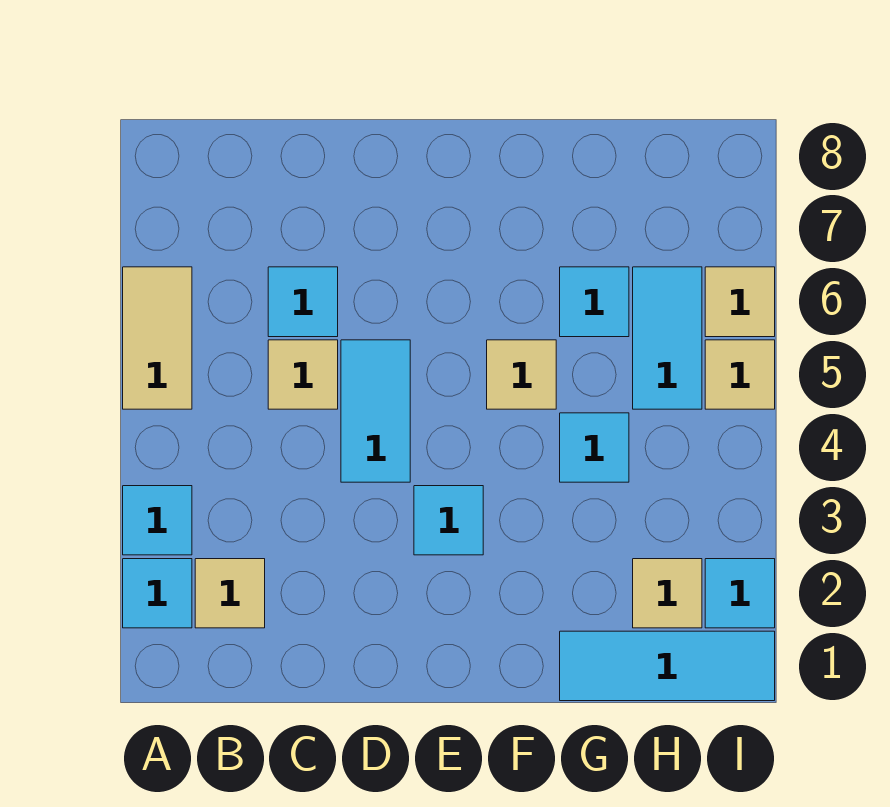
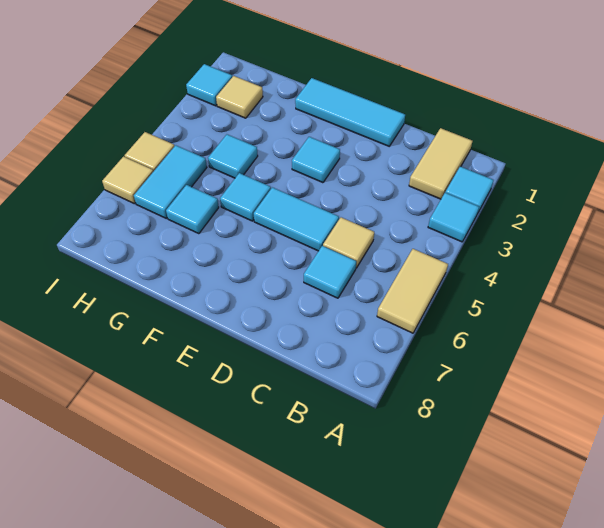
tan tile B2 level 1 -> tan tile B1:B2 level 1
cyan tile D4:D5 level 1 -> cyan tile D5:E5 level 1
tan tile F5 level 1 -> cyan tile F5 level 1
cyan tile G1:I1 level 1 -> cyan tile D1:F1 level 1

